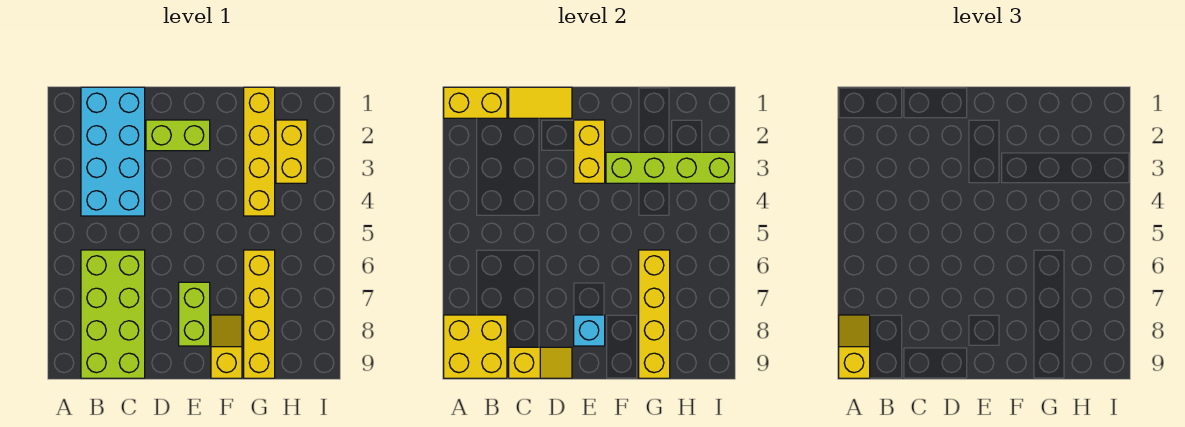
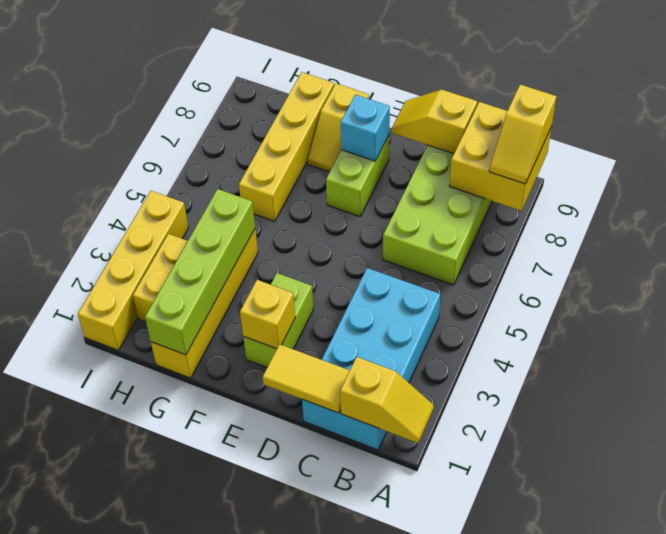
yellow brick A1:B1 level 2 -> yellow slope A1:B1 level 2 top B
lime brick D2:E2 level 1 -> lime brick E2:E3 level 1
yellow brick E2:E3 level 2 -> yellow brick E2 level 2
lime brick F3:I3 level 2 -> lime brick G1:G4 level 2
yellow brick G6:G9 level 2 -> yellow brick I1:I4 level 1

